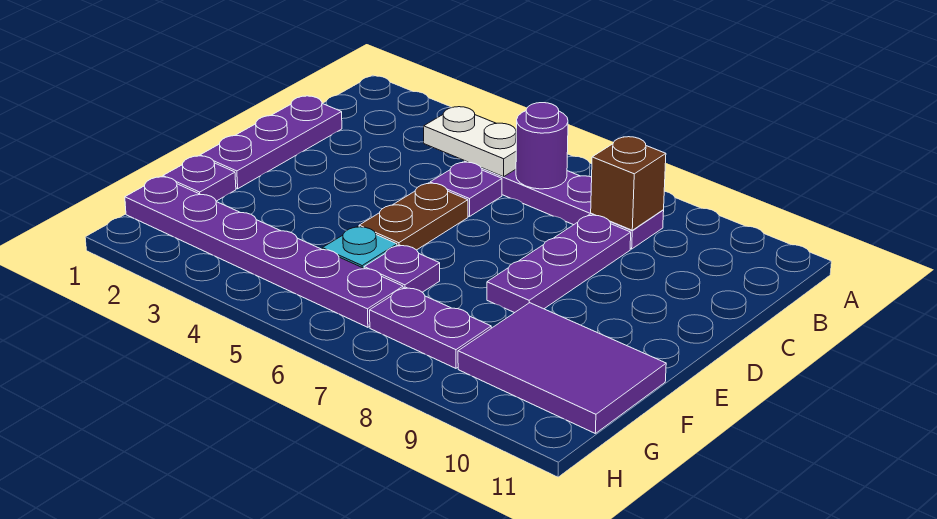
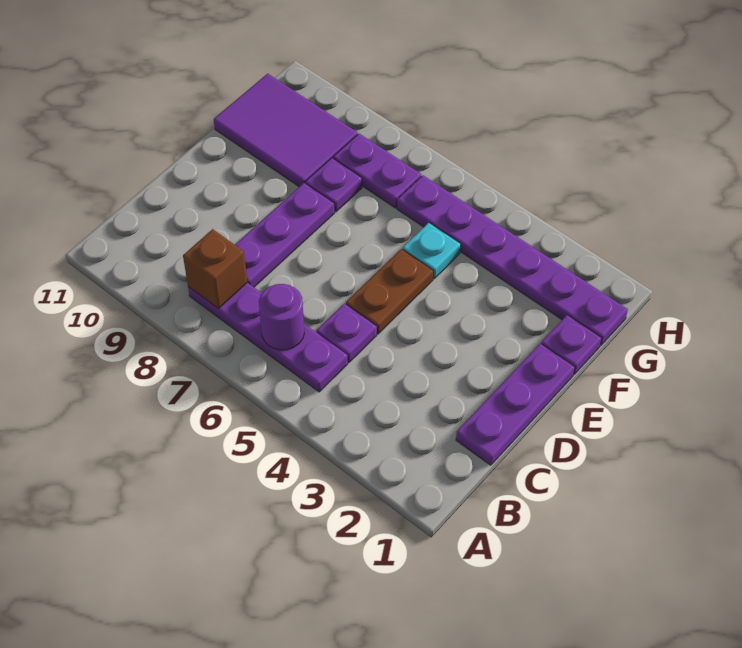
white plate B4:B5 level 2 -> none
purple plate F6 level 1 -> purple plate F8 level 1

